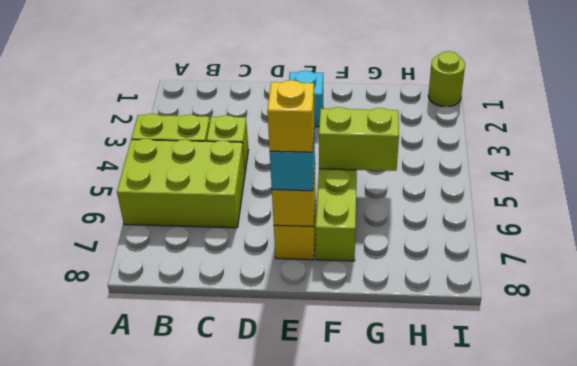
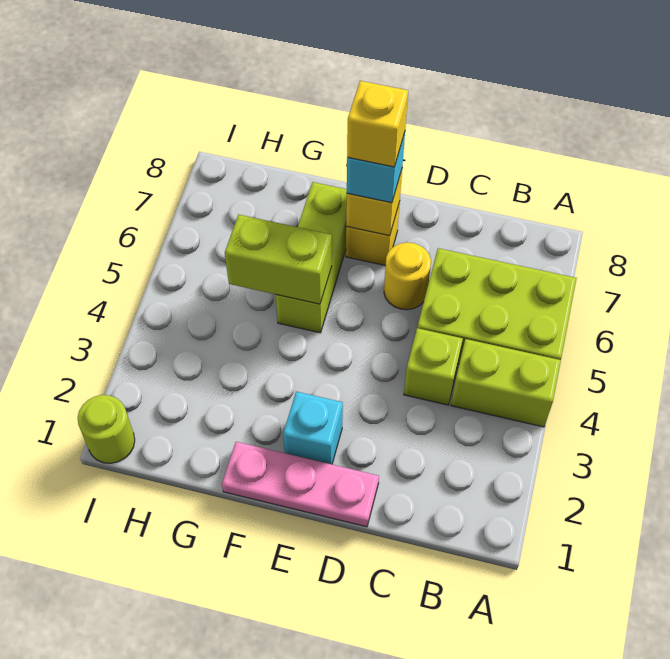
none -> pink plate D1:F1 level 1
none -> yellow round brick D6 level 1

